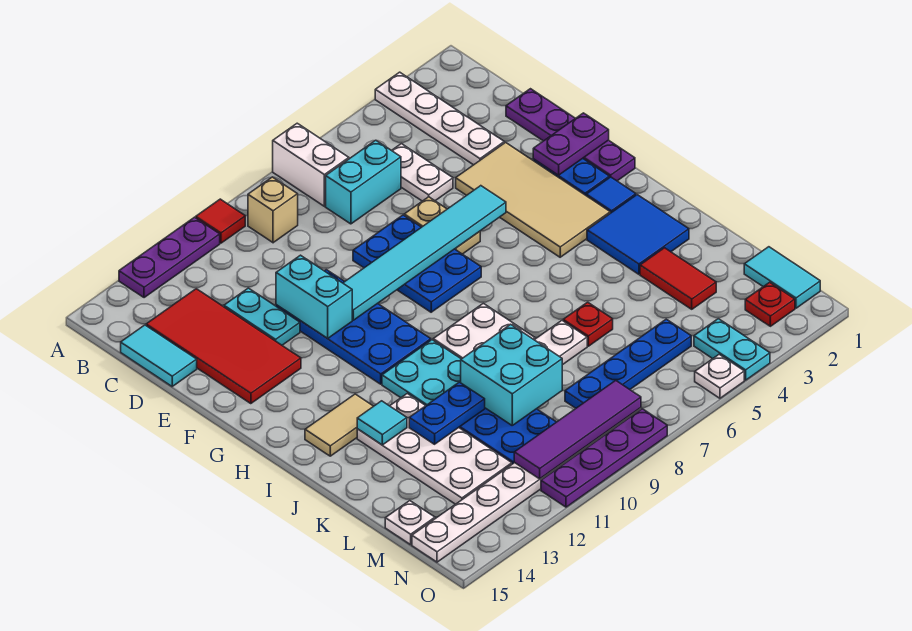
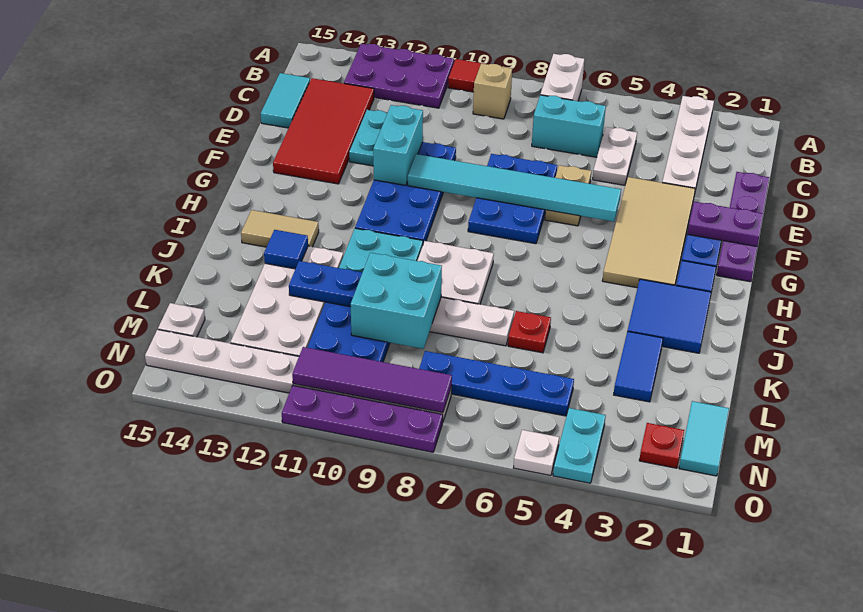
purple plate A11:A13 level 1 -> purple plate A11:B13 level 1
cyan tile J13 level 2 -> blue tile J13 level 2
red tile K3:L3 level 1 -> blue tile K3:L3 level 1

